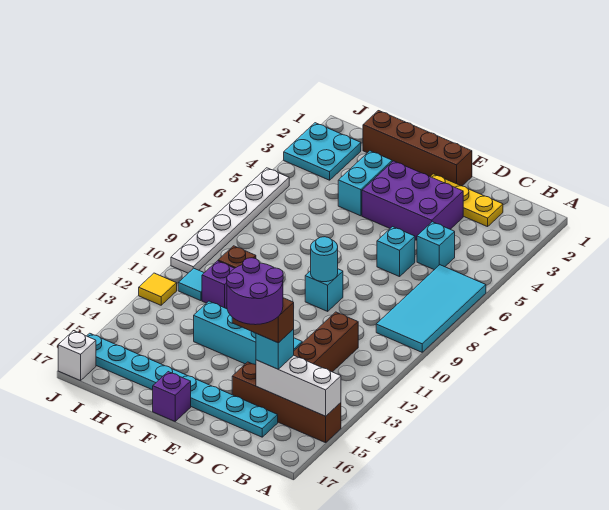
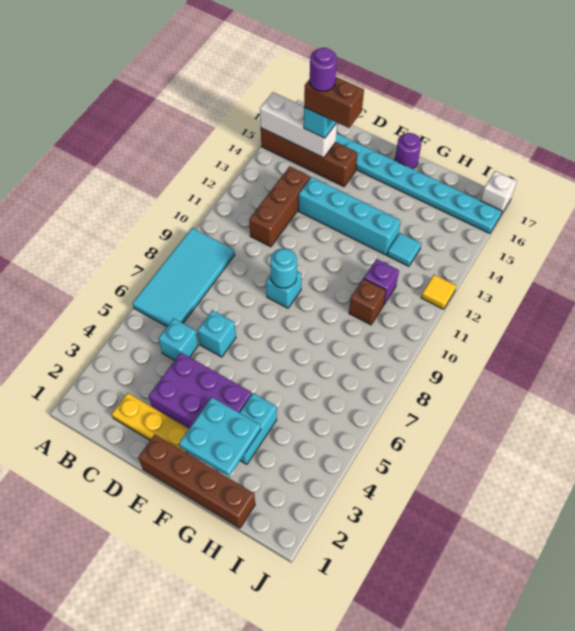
purple round brick C15:D16 level 5 -> purple round brick C15 level 5
purple brick F17 level 1 -> purple round brick F17 level 1
cyan plate I2:J3 level 1 -> cyan plate F2:G3 level 2
cyan tile I11 level 1 -> cyan tile H13 level 1
white plate J5:J10 level 1 -> none

